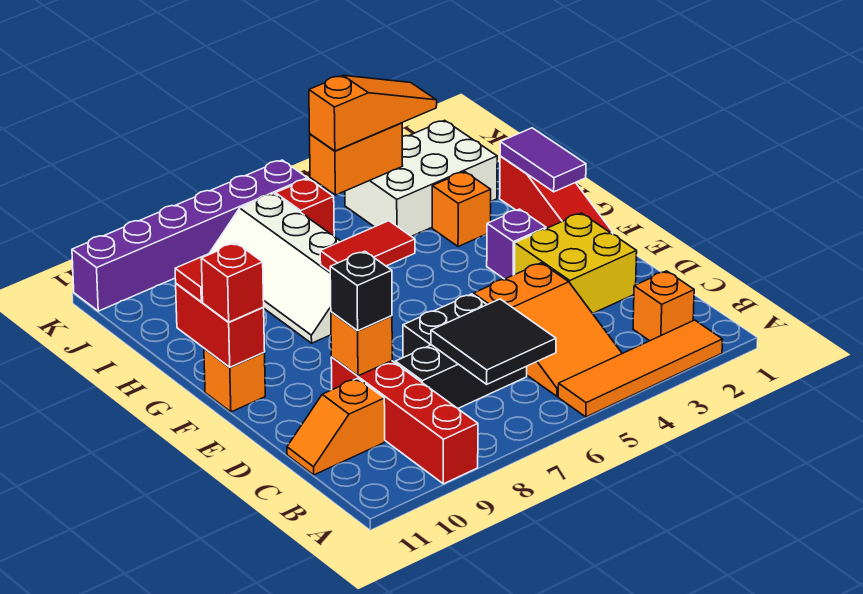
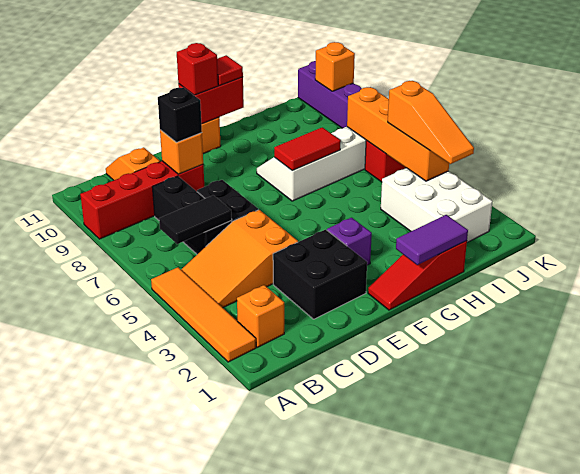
black tile B6:C7 level 2 -> black tile B6:C6 level 2
yellow brick D2:E3 level 1 -> black brick D2:E3 level 1
red tile G6:G7 level 2 -> red tile G7:H7 level 2
orange brick H3 level 1 -> orange brick K10 level 2
orange brick J4:J5 level 2 -> orange brick J4:J7 level 2

